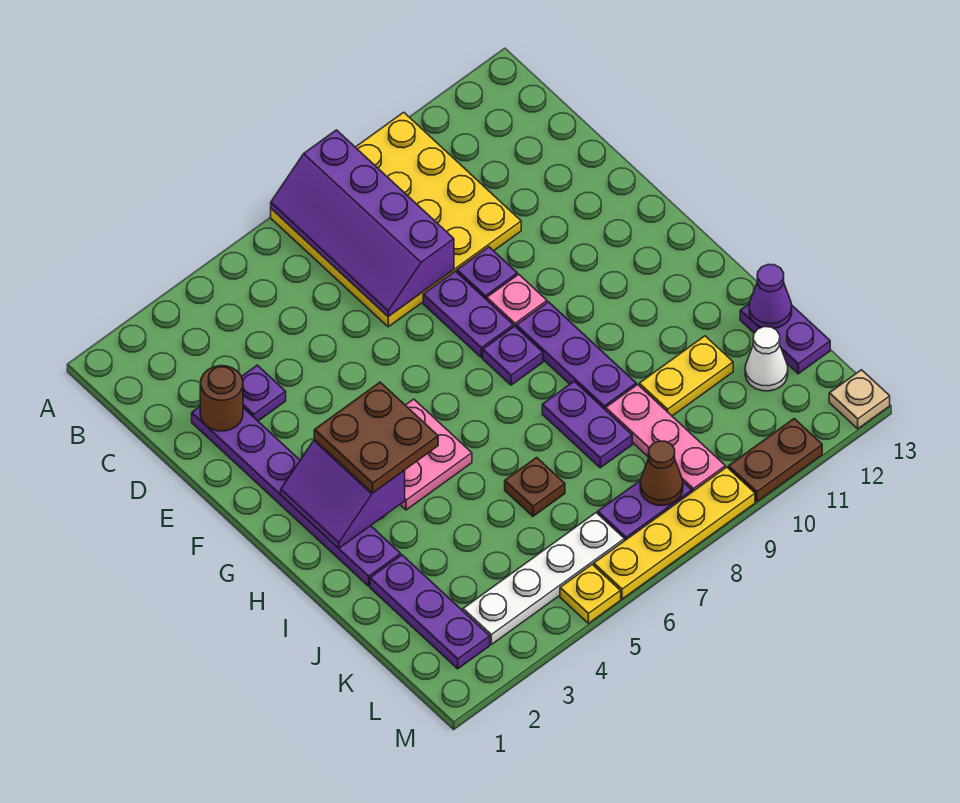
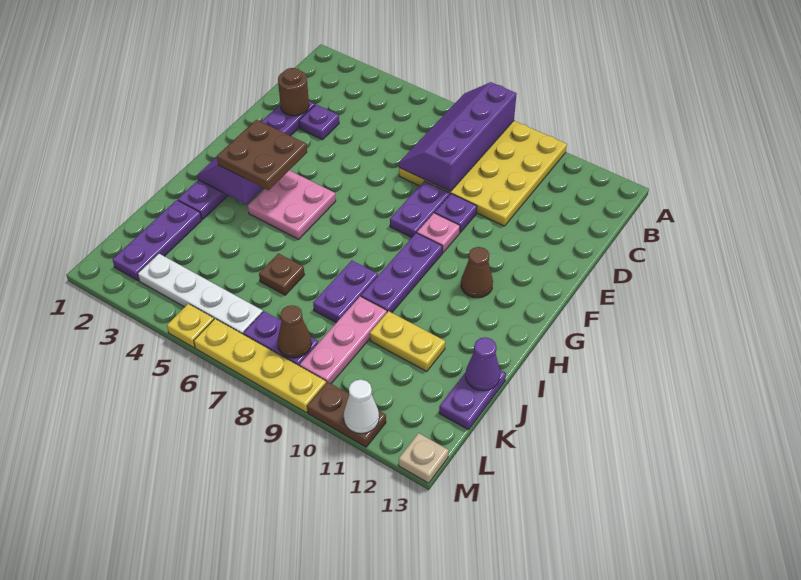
purple plate G8 level 1 -> none
none -> brown cone G11 level 1
white cone K12 level 1 -> white cone M11 level 2

